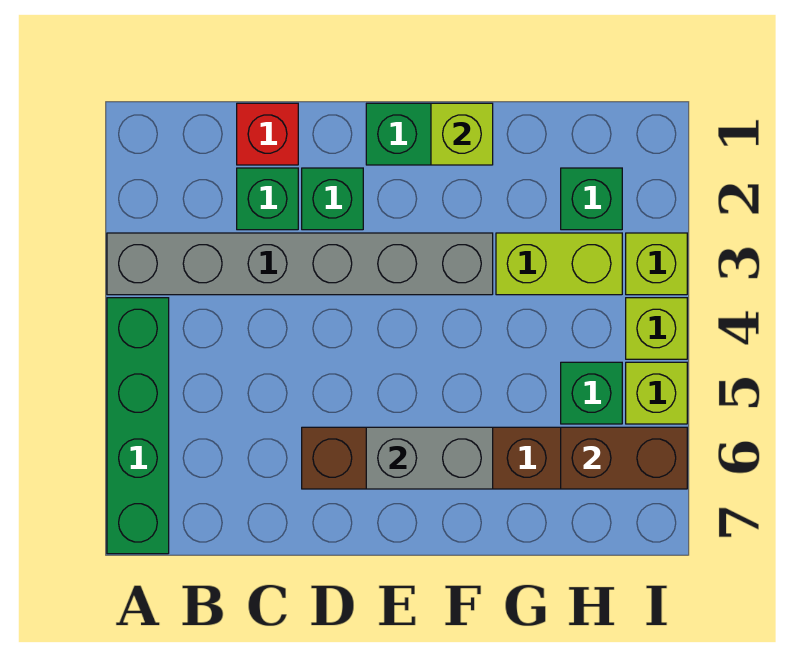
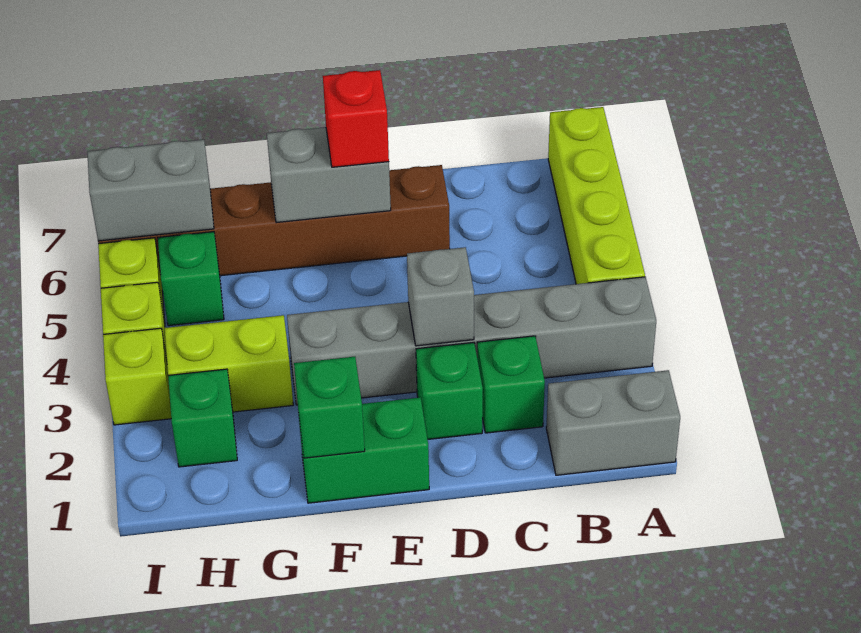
none -> grey brick A1:B1 level 1
green brick A4:A7 level 1 -> lime brick A4:A7 level 1
red brick C1 level 1 -> red brick E6 level 3
none -> grey brick D3 level 2
lime brick F1 level 2 -> green brick F1 level 2
brown brick H6:I6 level 2 -> grey brick H6:I6 level 2

